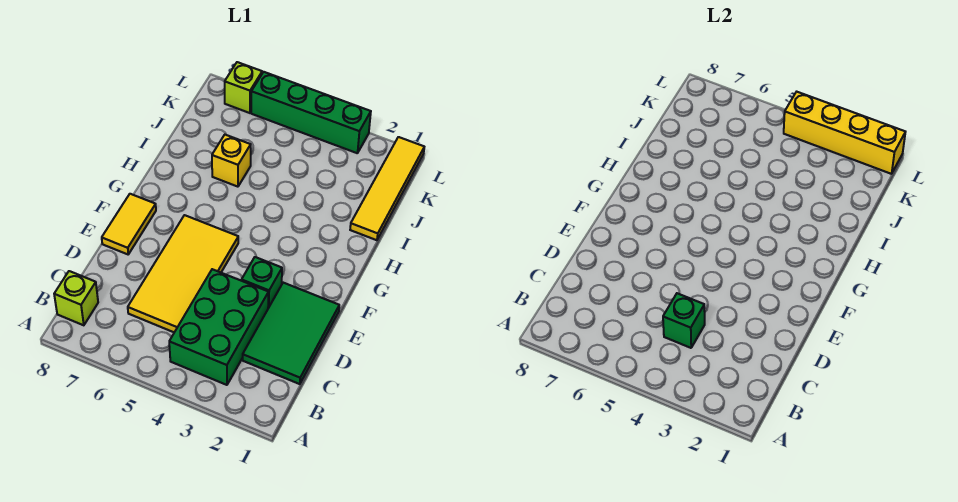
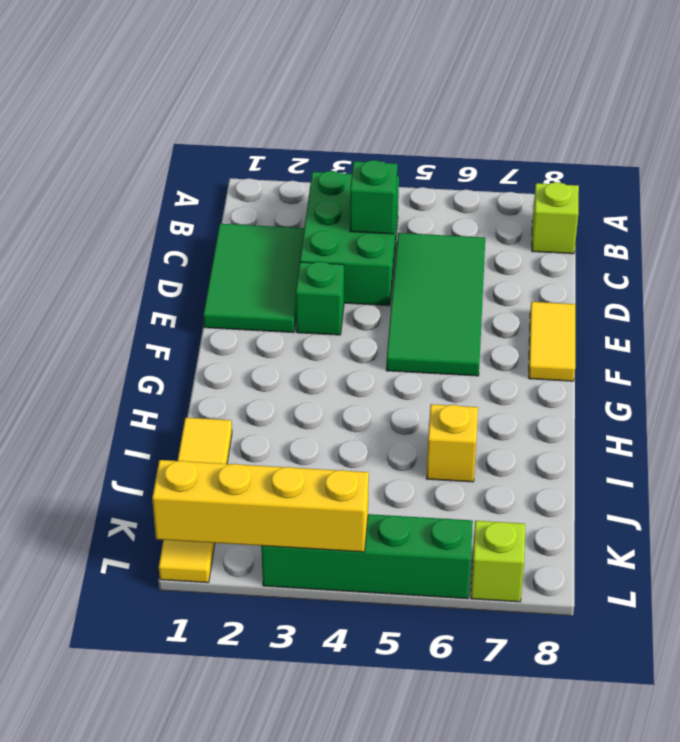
yellow tile C5:F6 level 1 -> green tile C5:F6 level 1

